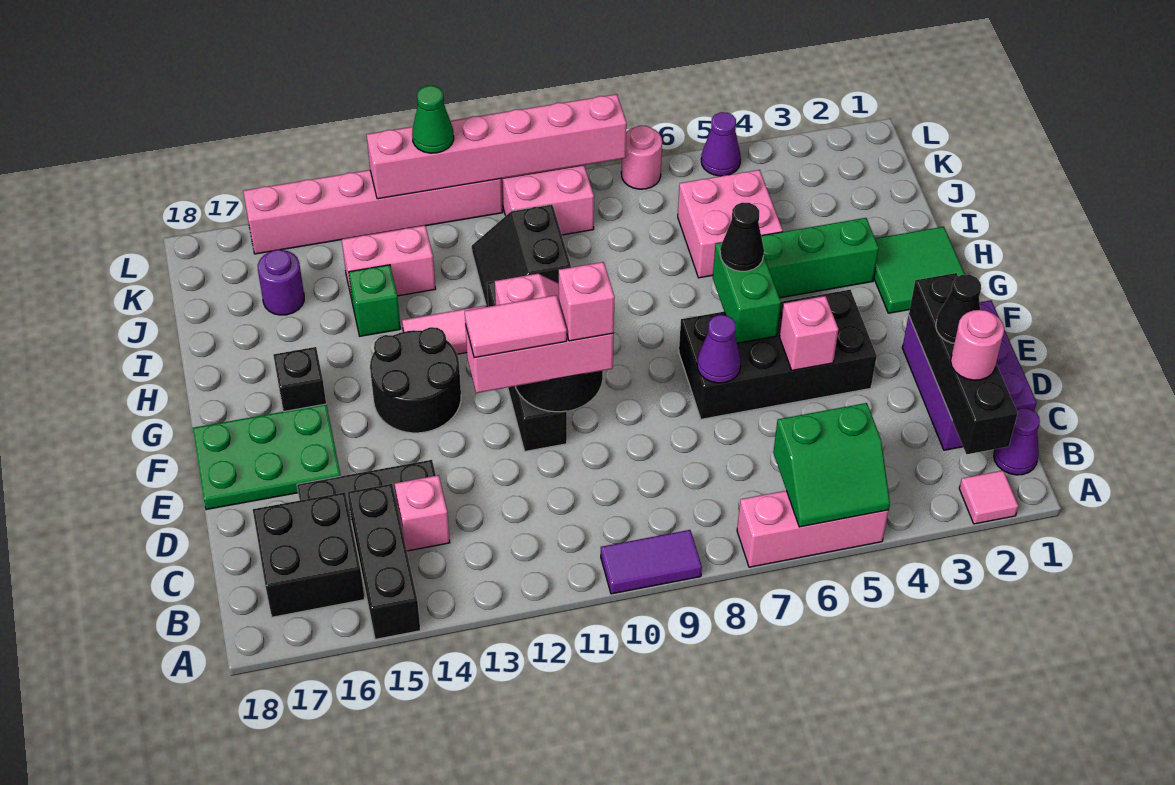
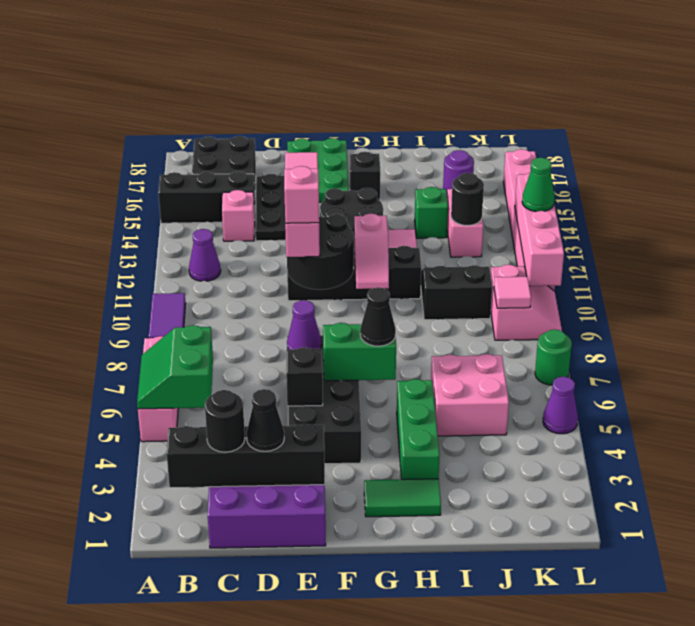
pink tile A2 level 1 -> pink tile K9 level 2
purple cone B1 level 1 -> purple cone B12 level 1
pink round brick C2 level 3 -> black round brick C2 level 3
pink brick E5 level 2 -> black brick E5 level 2
green tile G1:H2 level 1 -> green tile G2:H2 level 1
none -> black round brick J13 level 2
pink round brick L7 level 1 -> green round brick L7 level 1
pink brick L8:L13 level 2 -> pink brick L10:L13 level 2

